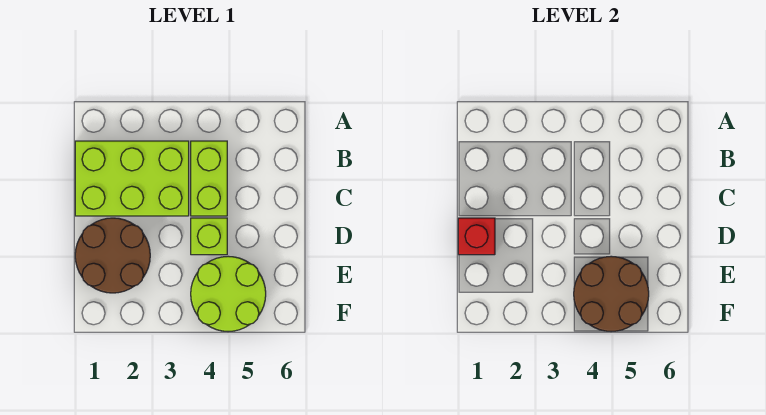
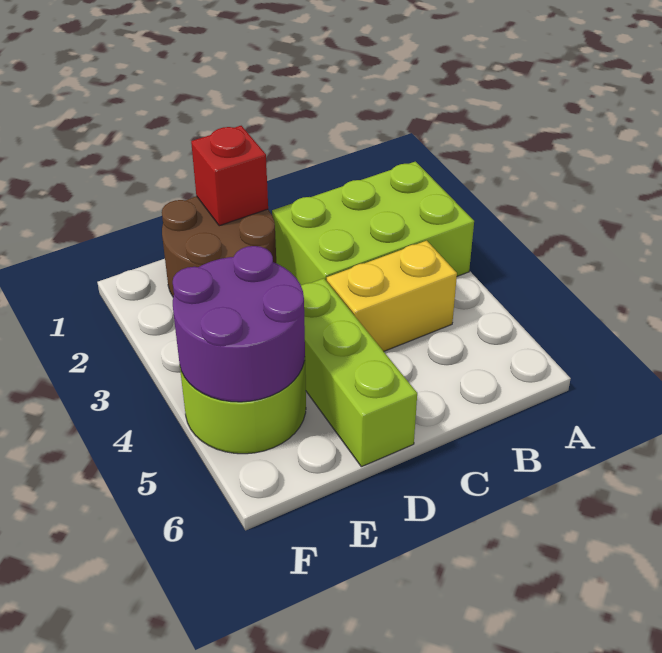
lime brick B1:C3 level 1 -> lime brick A2:C3 level 1
lime brick B4:C4 level 1 -> yellow brick B4:C4 level 1
lime brick D4 level 1 -> lime brick D4:D6 level 1
brown round brick E4:F5 level 2 -> purple round brick E4:F5 level 2

